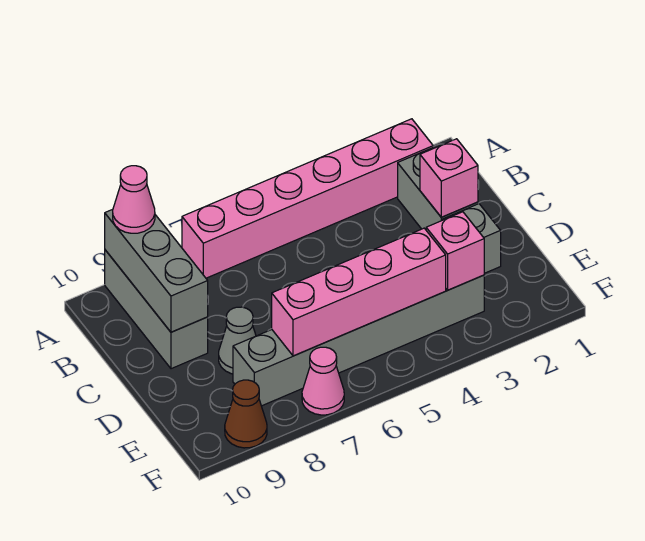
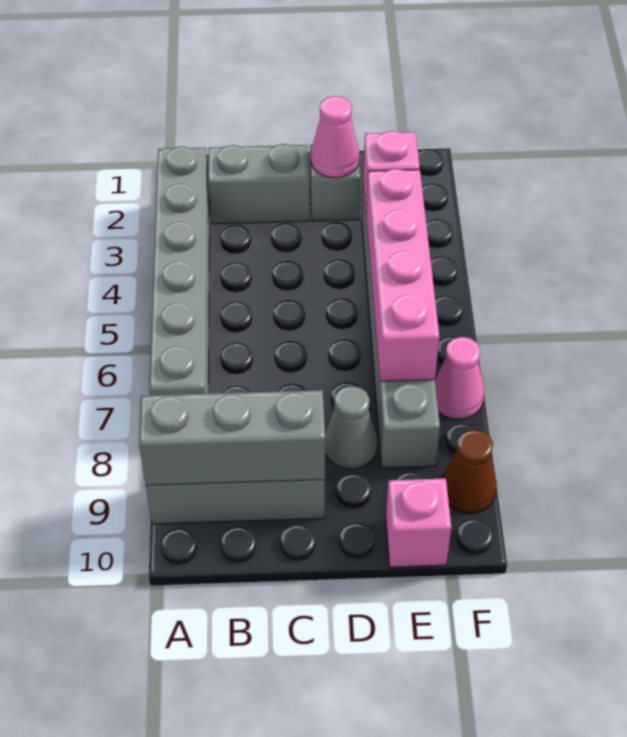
pink brick A2:A7 level 1 -> grey brick A2:A7 level 1
pink cone A9 level 3 -> pink cone D2 level 2
pink brick C2 level 2 -> pink brick E10 level 1

